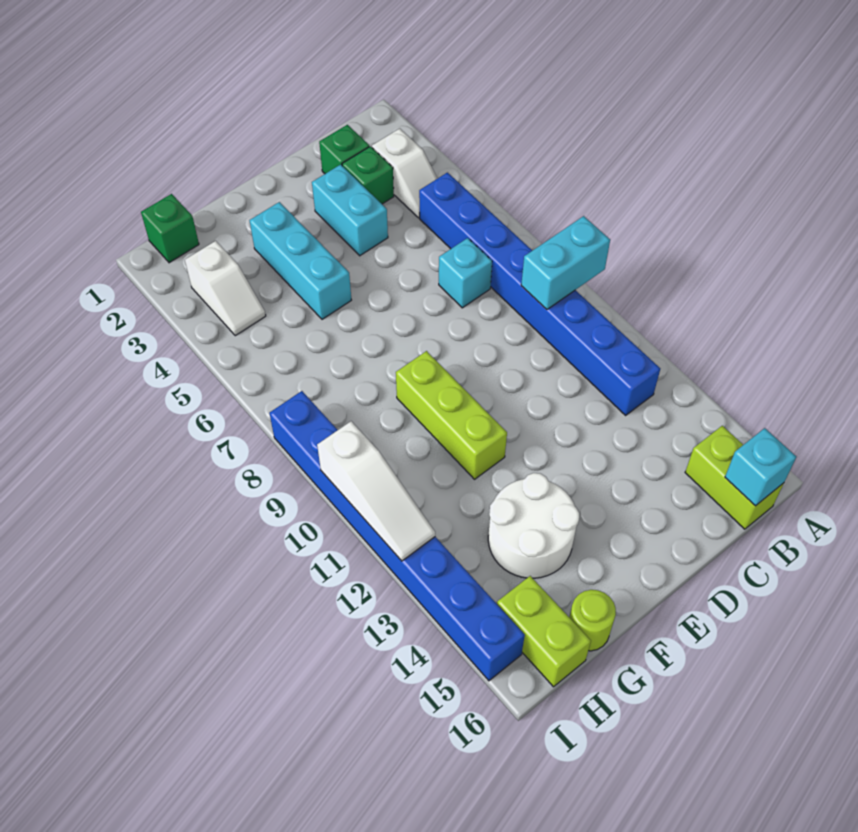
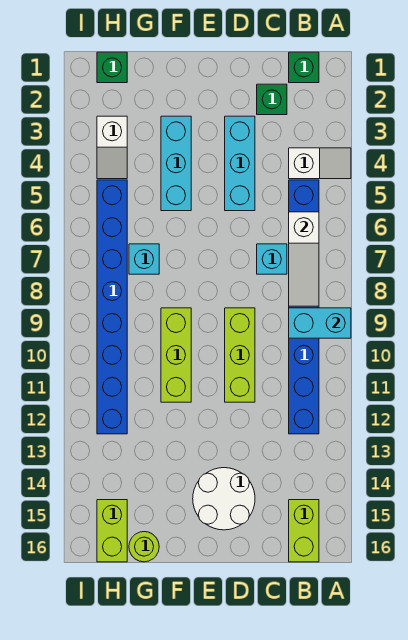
white slope B3:B4 level 1 top 3 -> white slope A4:B4 level 1 top B
cyan brick B16 level 2 -> cyan brick G7 level 1
green brick C3 level 1 -> green brick B1 level 1
cyan brick D3:D4 level 1 -> cyan brick D3:D5 level 1
none -> lime brick D9:D11 level 1
white round brick F13:G14 level 1 -> white round brick D14:E15 level 1
blue brick I8:I15 level 1 -> blue brick H5:H12 level 1
white slope I10:I12 level 2 top 10 -> white slope B6:B8 level 2 top 6

